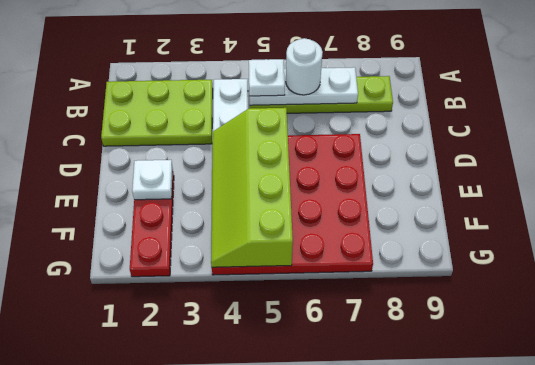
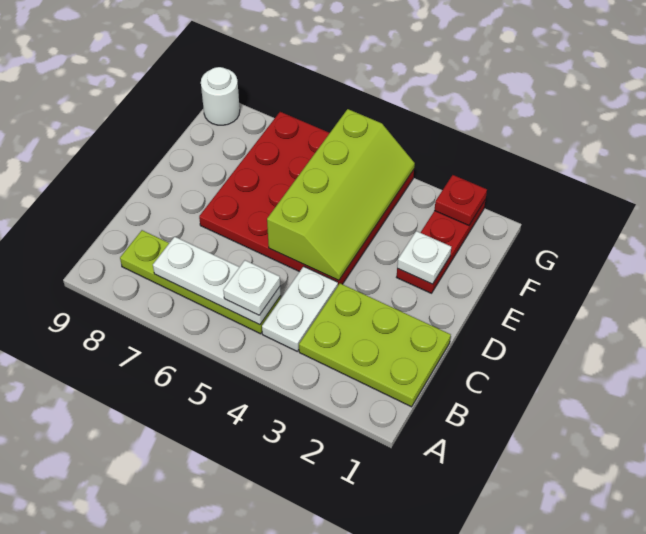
white round brick B6 level 3 -> white round brick G9 level 1
none -> red plate G2 level 2

